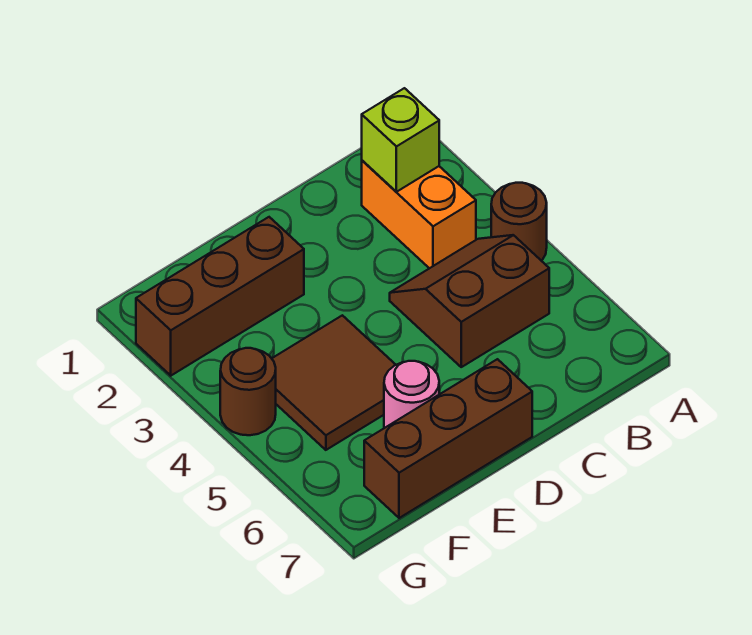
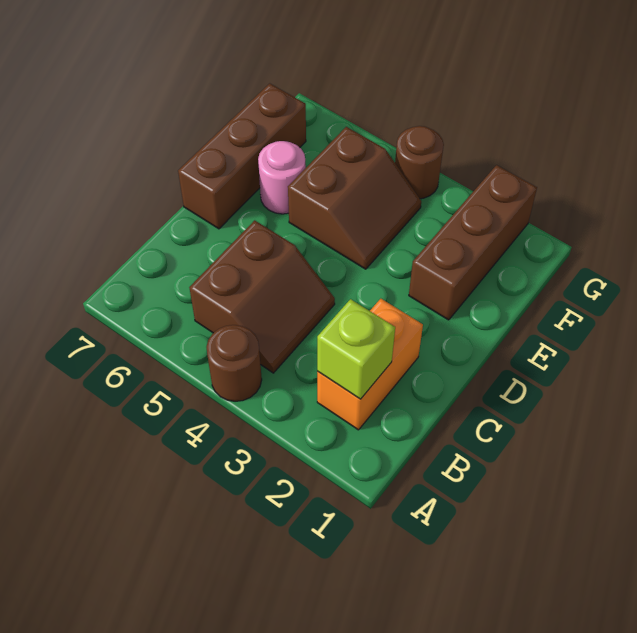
orange brick B2:B3 level 1 -> orange brick B2:C2 level 1
brown tile E4:F5 level 1 -> brown slope E4:F5 level 1 top 5

